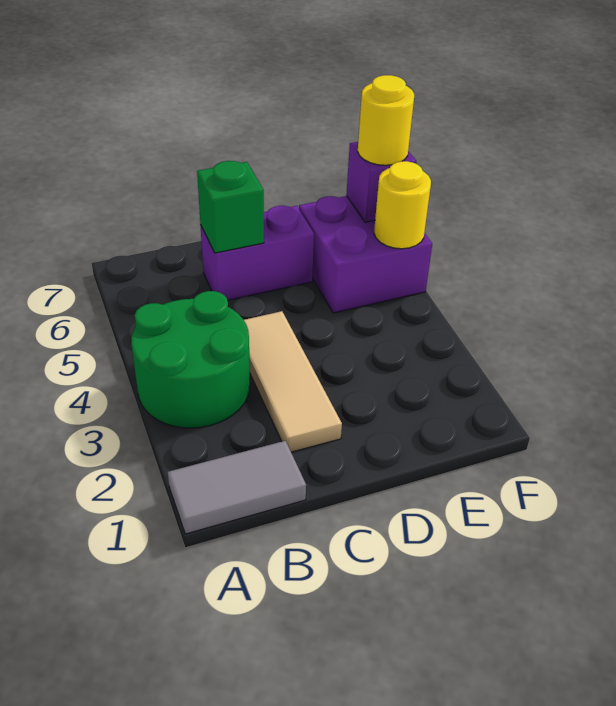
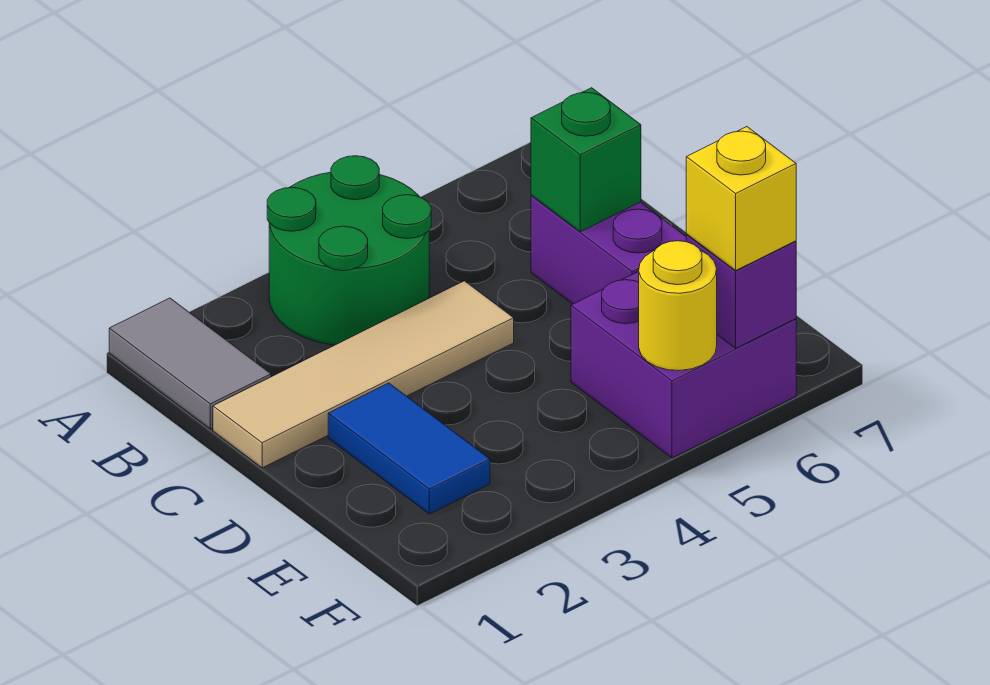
tan tile C2:C4 level 1 -> tan tile C1:C4 level 1
none -> blue tile D2:E2 level 1
yellow round brick F6 level 3 -> yellow brick F6 level 3

